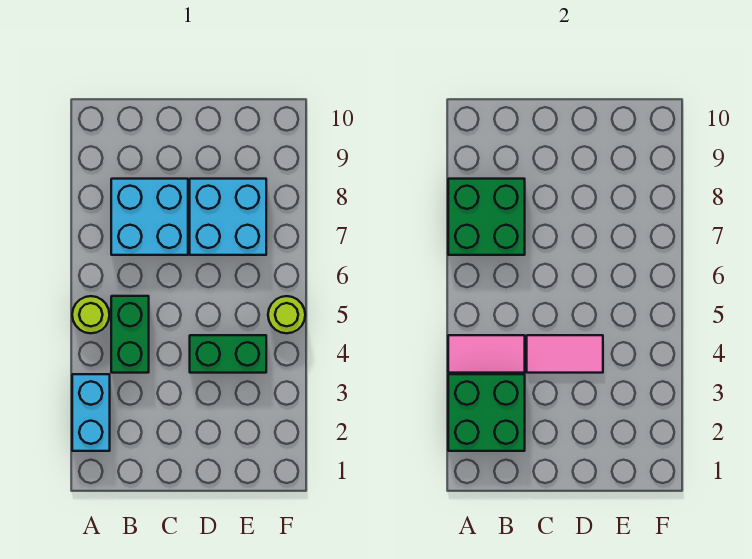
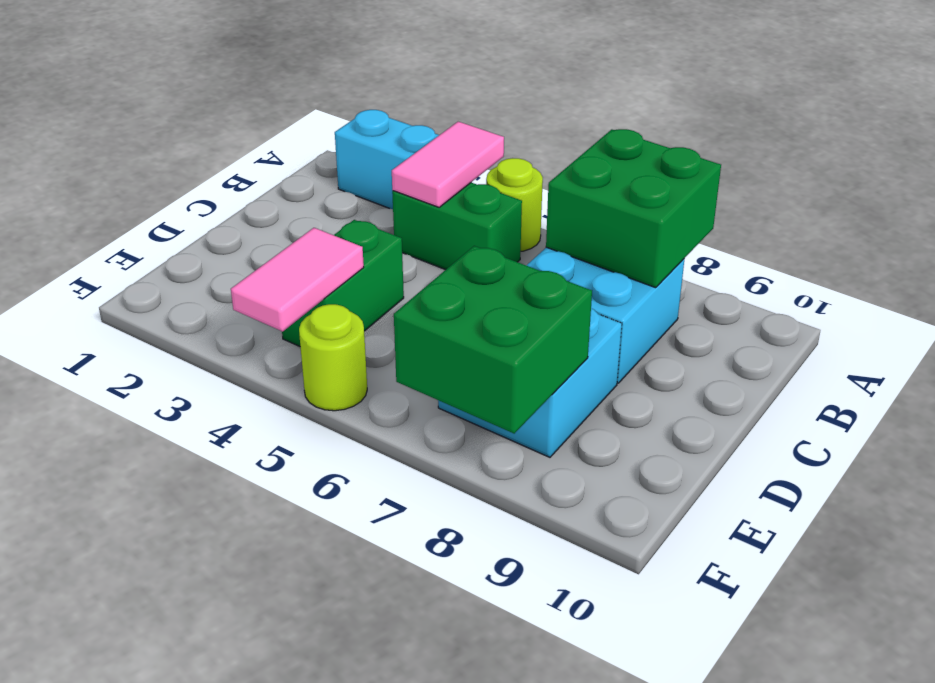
green brick A2:B3 level 2 -> green brick E7:F8 level 2
pink tile C4:D4 level 2 -> pink tile E4:F4 level 2

